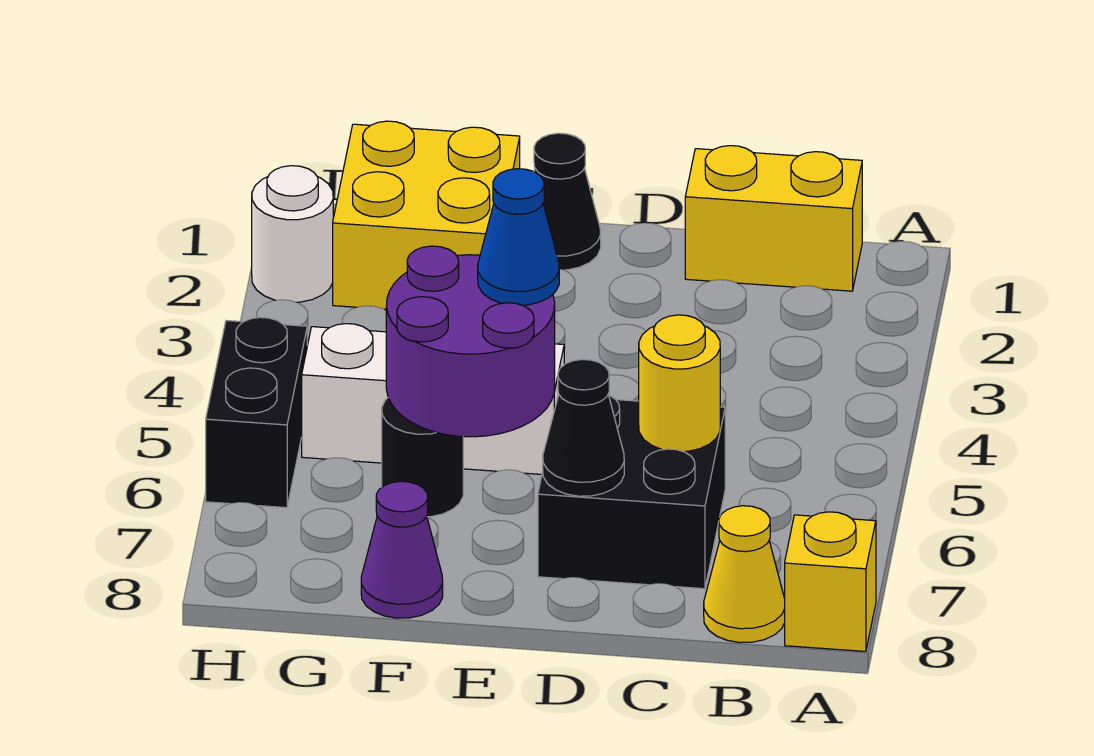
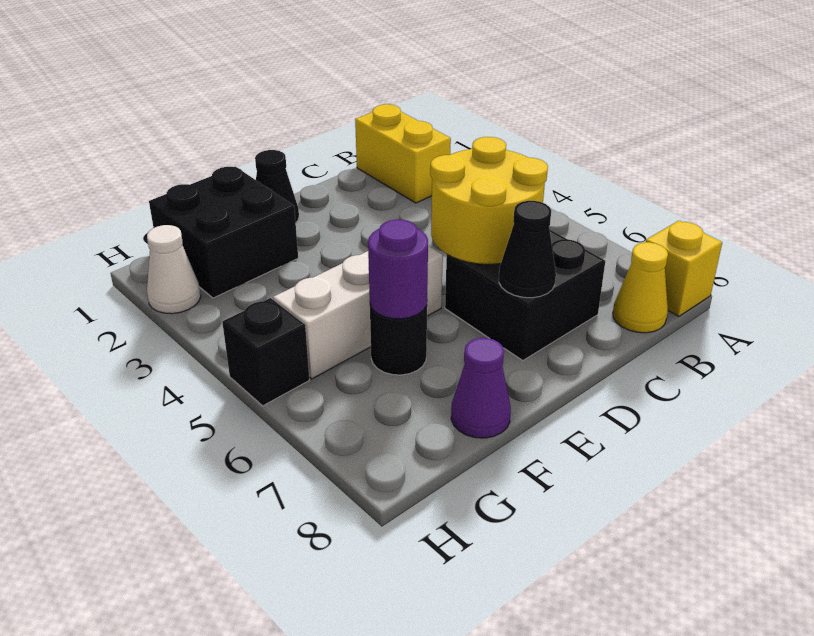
yellow brick B1:C1 level 1 -> yellow brick B1:B2 level 1
yellow round brick C6 level 2 -> yellow round brick C5:D6 level 2
purple round brick E5:F6 level 2 -> purple round brick F6 level 2
blue cone E5 level 3 -> none
yellow brick F1:G2 level 1 -> black brick F1:G2 level 1
white round brick H2 level 1 -> white cone H2 level 1
black brick H5:H6 level 1 -> black brick H5 level 1

